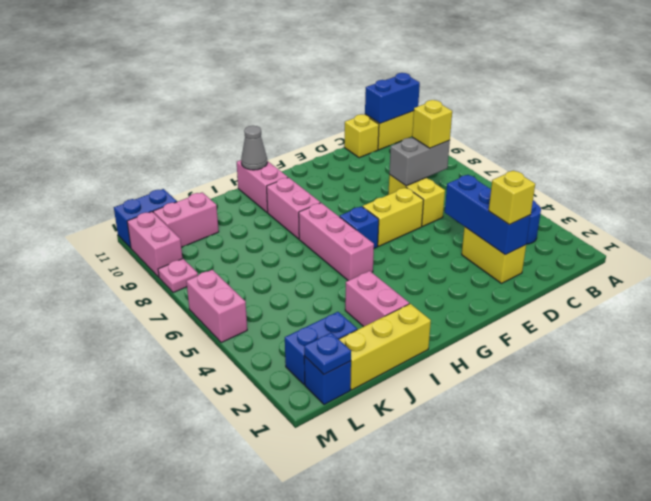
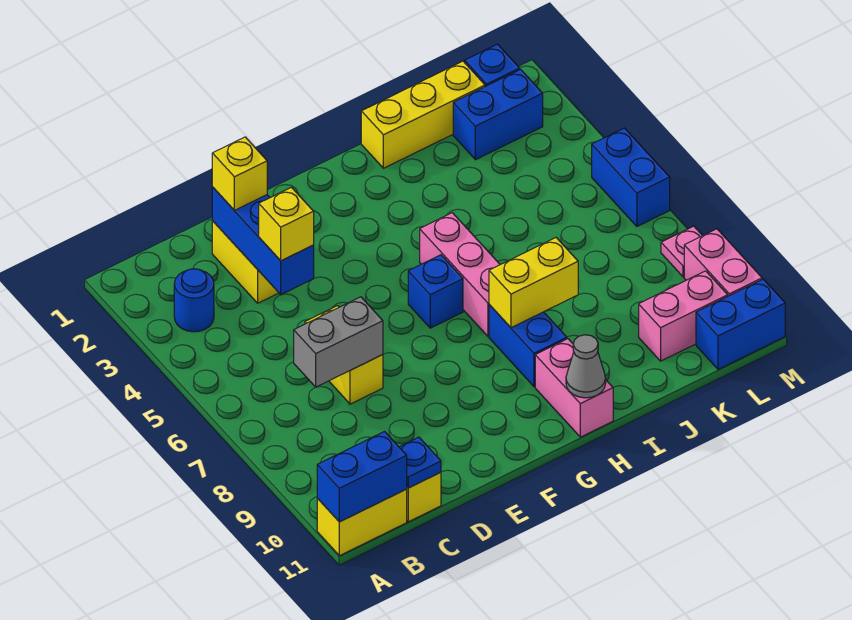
yellow brick C7 level 3 -> yellow brick D4 level 3
yellow brick E6:F6 level 1 -> yellow brick H8:I8 level 2
pink brick H8:H9 level 1 -> blue brick H8:H9 level 1
pink brick I2:I3 level 1 -> none
blue plate L1 level 2 -> blue plate C11 level 2
pink brick M5:M6 level 1 -> blue brick M5:M6 level 1

